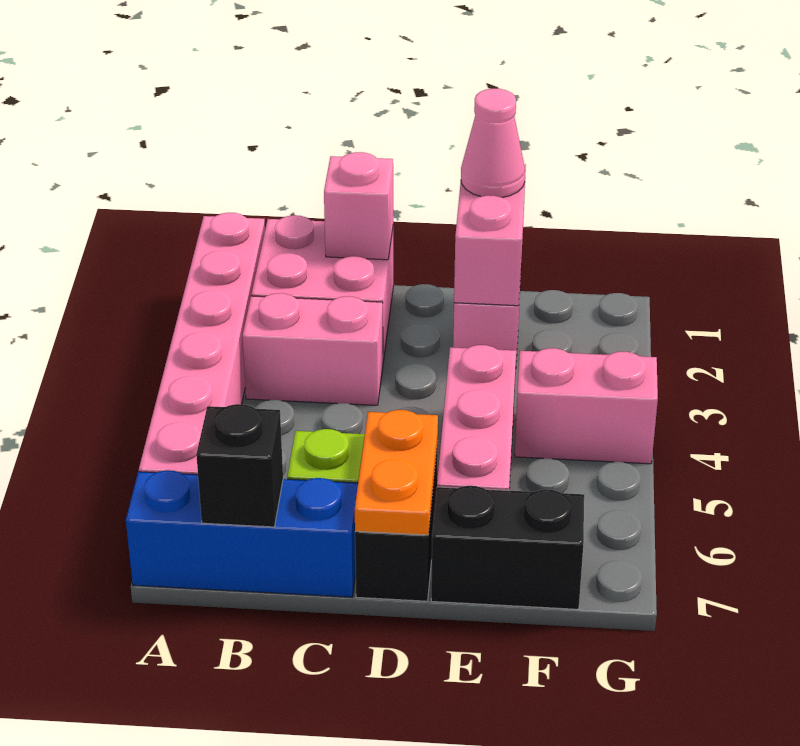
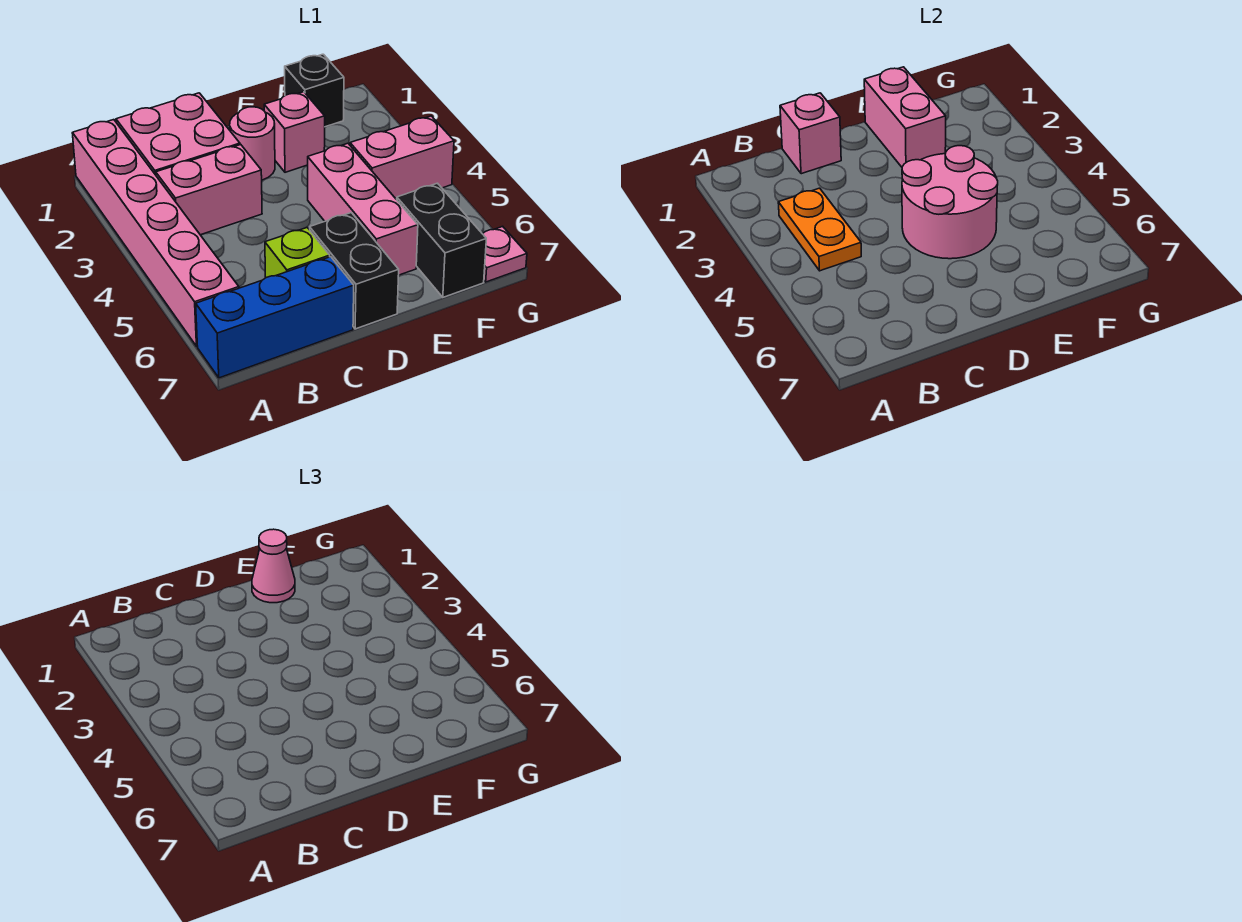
black brick B7 level 2 -> black brick F1 level 1
none -> pink round brick D2 level 1
none -> pink round brick D4:E5 level 2
orange plate D6:D7 level 2 -> orange plate B3:B4 level 2
black brick E7:F7 level 1 -> black brick F6:F7 level 1
none -> pink plate G7 level 1

